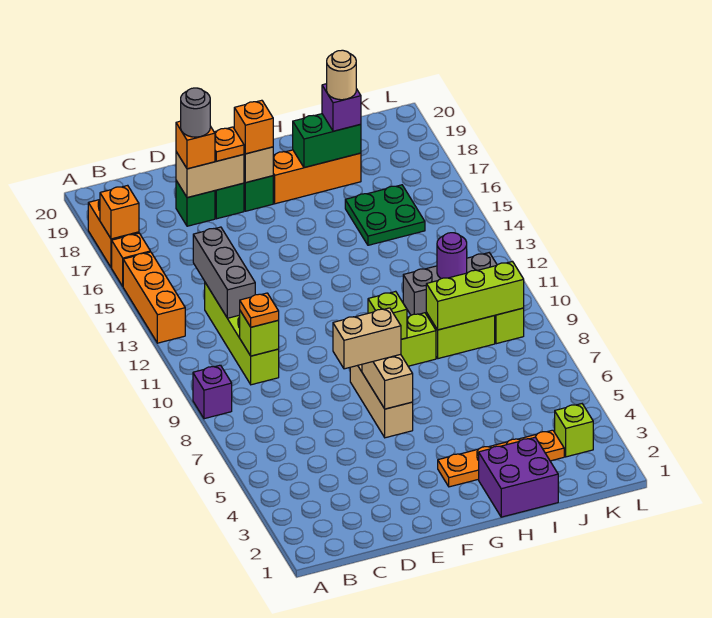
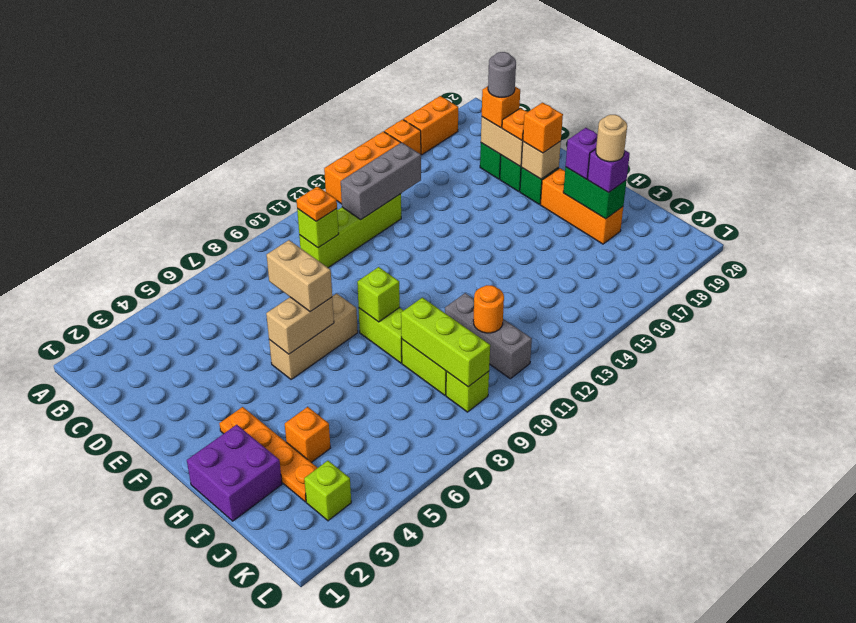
purple brick A9 level 1 -> purple brick H18 level 3
orange brick A17 level 2 -> orange brick I4 level 1
green plate I15:J16 level 1 -> none
purple round brick J11 level 2 -> orange round brick J11 level 2

